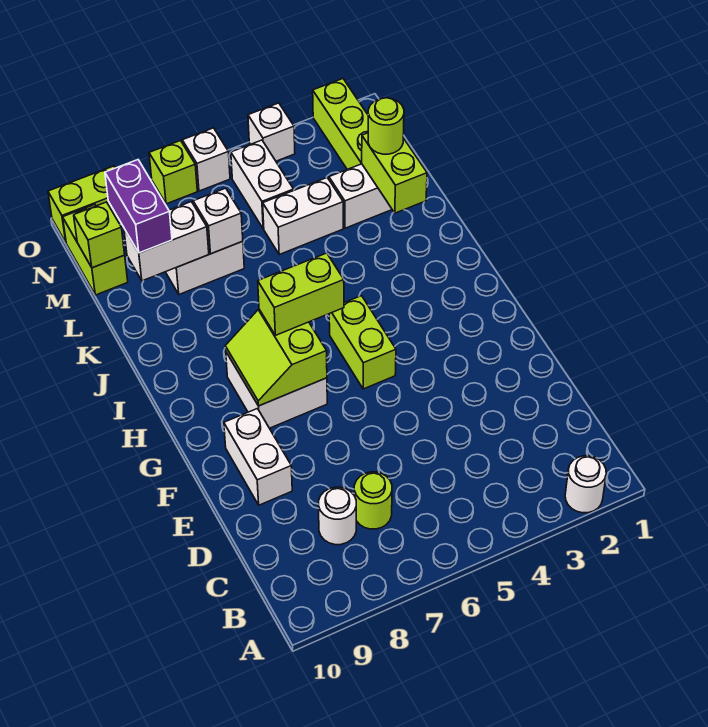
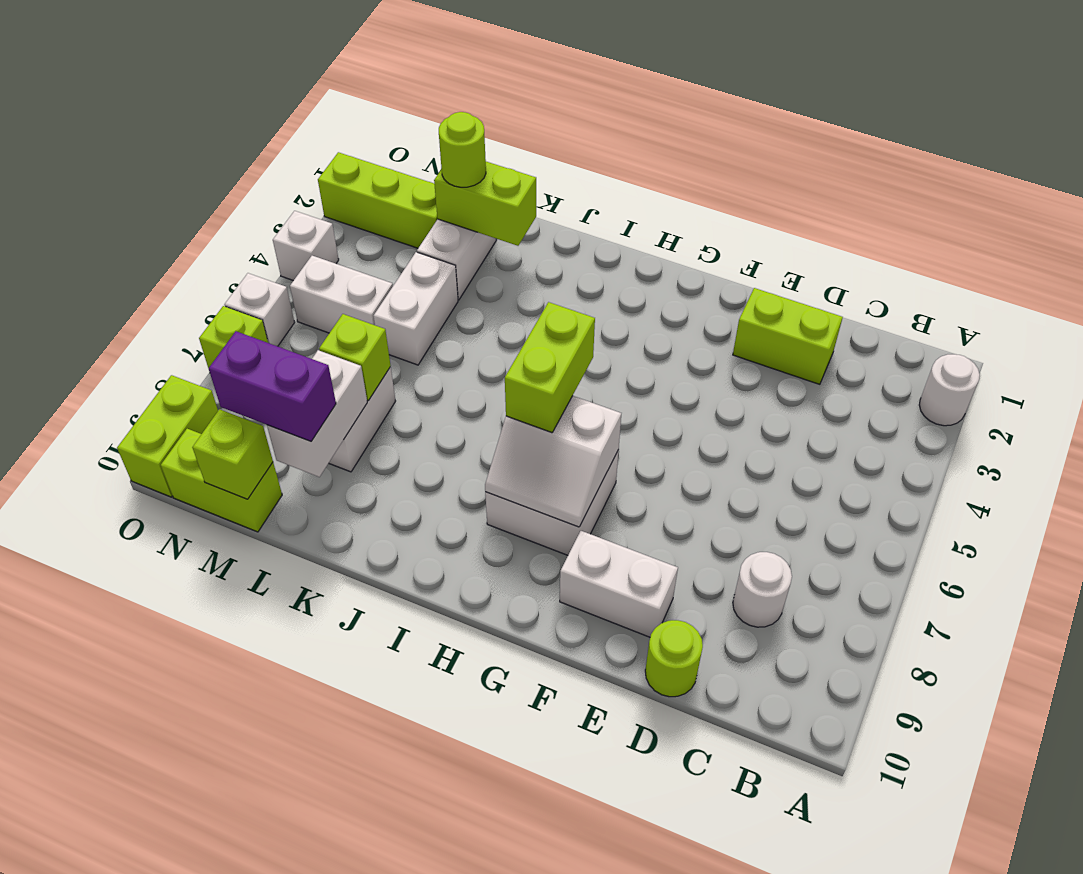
lime round brick C7 level 1 -> lime round brick D10 level 1
lime brick G5:H5 level 1 -> lime brick D2:E2 level 1
lime slope G7:H8 level 2 top 7 -> white slope G7:H8 level 2 top 7
white brick L7 level 2 -> lime brick L7 level 2

